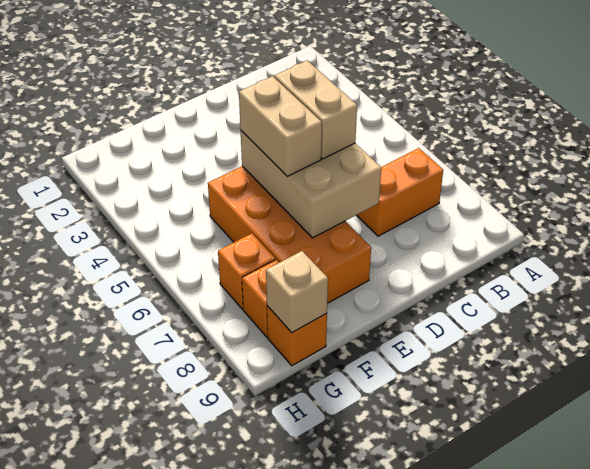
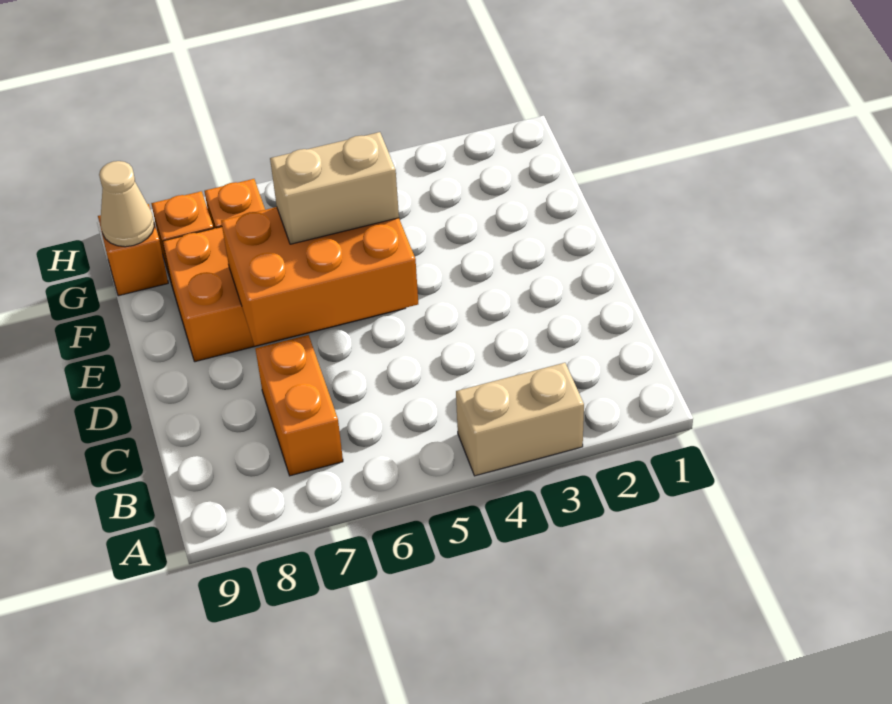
tan brick D5:E7 level 2 -> orange brick D5:E7 level 2
tan brick D5:D6 level 3 -> tan brick A3:A4 level 1
tan brick G9 level 2 -> tan cone G9 level 2

